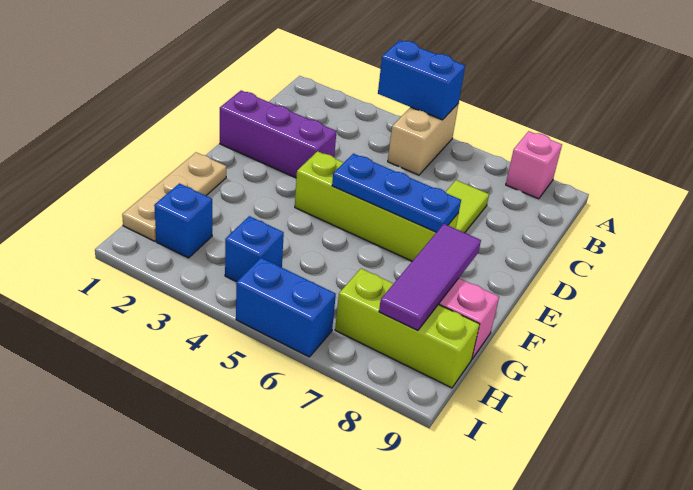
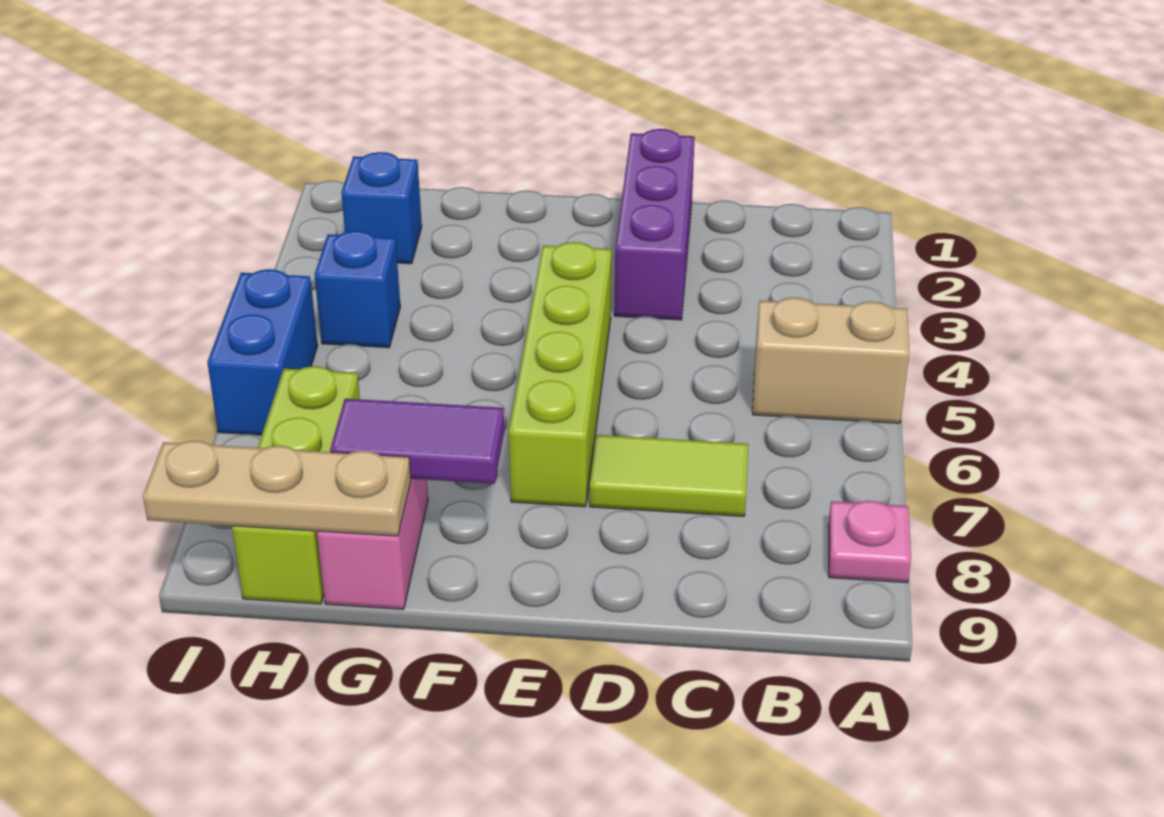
blue brick A4:A5 level 2 -> none
pink brick A8 level 1 -> pink plate A8 level 1
blue plate E5:E7 level 2 -> none
tan plate F1:H1 level 1 -> tan plate G9:I9 level 2
purple tile F8:H8 level 2 -> purple tile F8:G8 level 2

